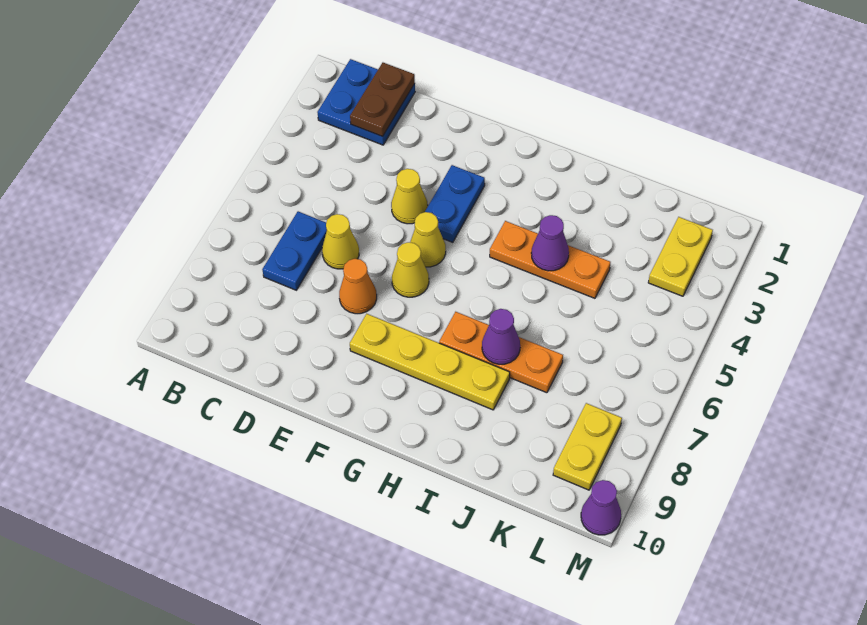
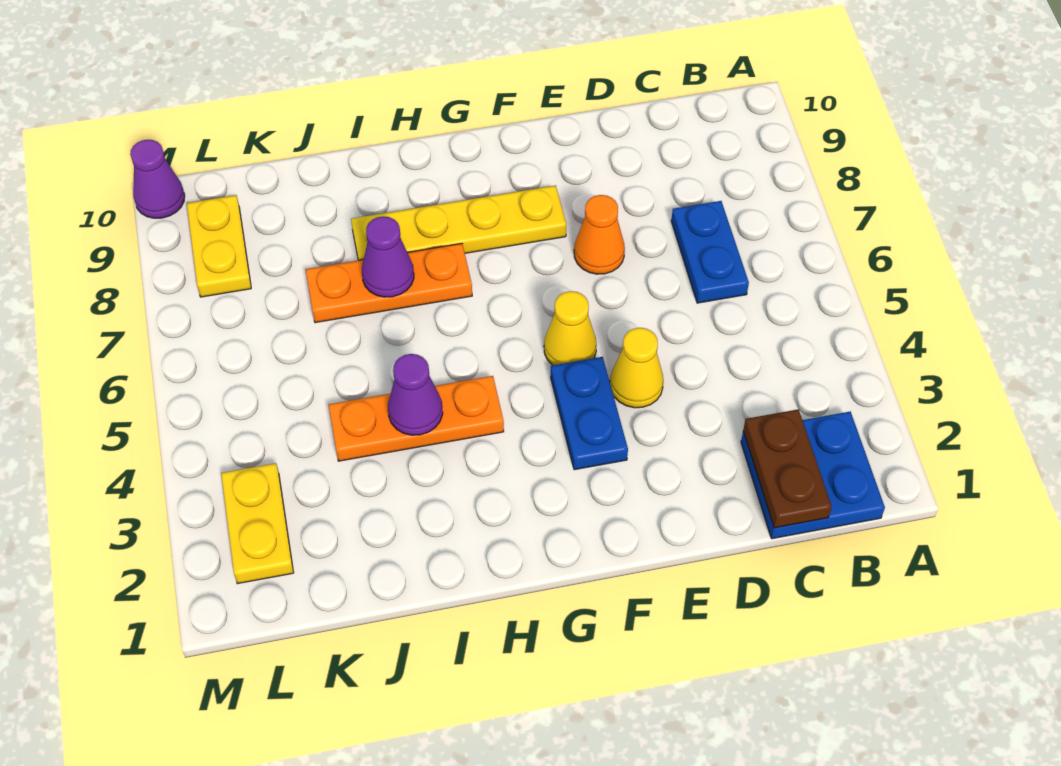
yellow cone D6 level 1 -> none
yellow cone F6 level 1 -> none

